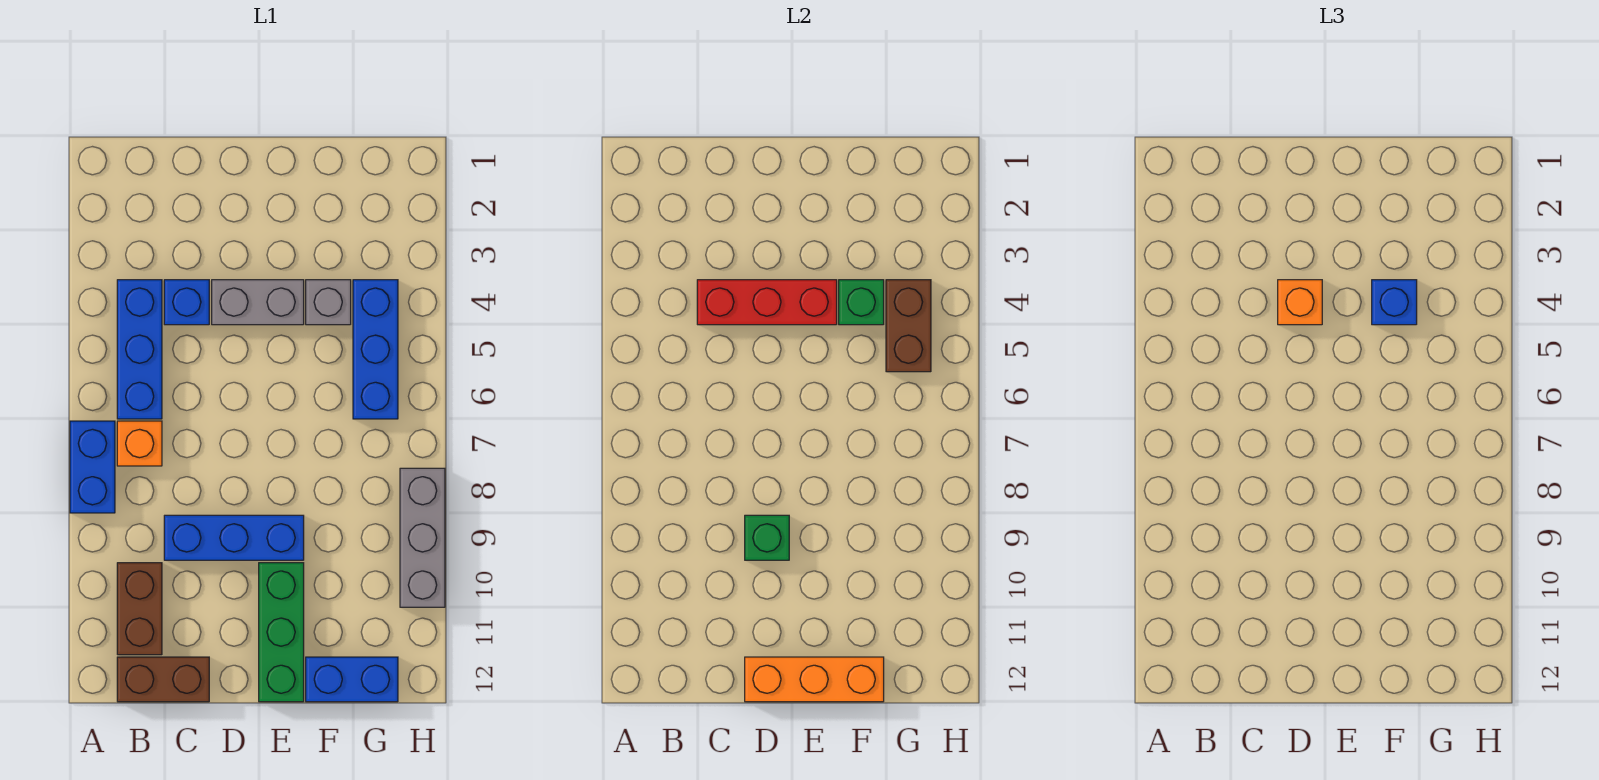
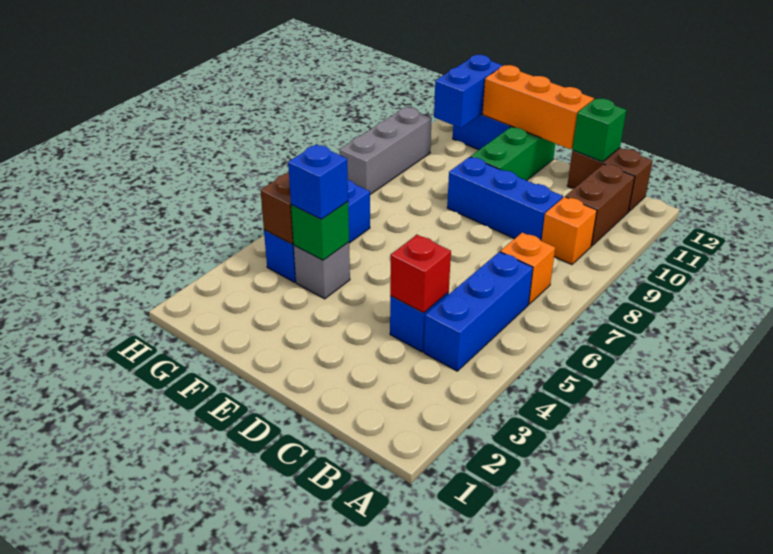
blue brick A7:A8 level 1 -> blue brick G11:G12 level 2
red brick C4:E4 level 2 -> red brick C4 level 2
grey brick D4:E4 level 1 -> none
orange brick D4 level 3 -> orange brick B9 level 1
green brick D9 level 2 -> green brick C12 level 2

